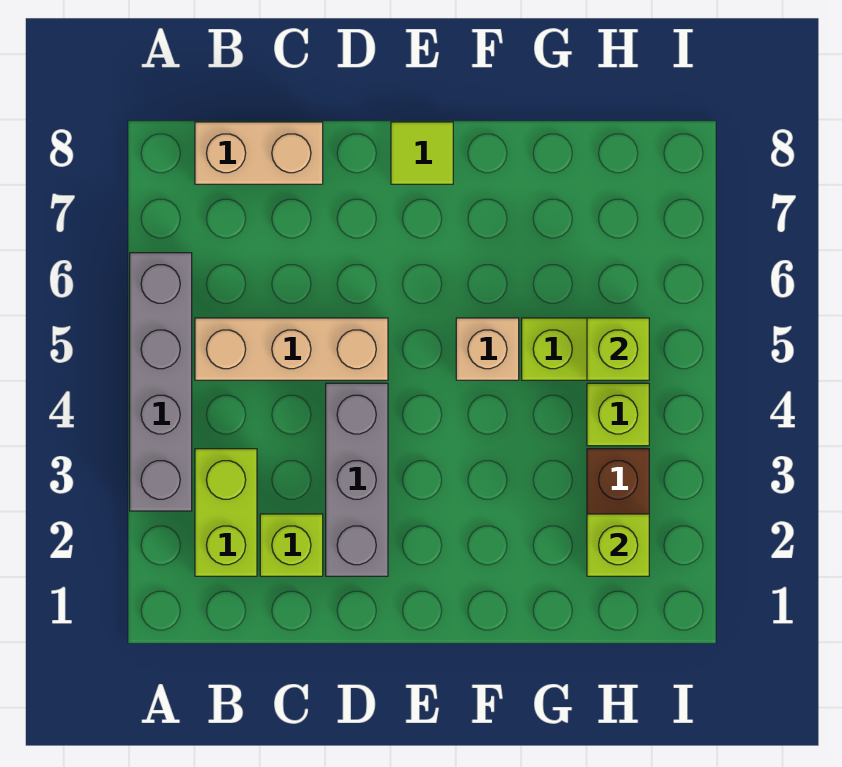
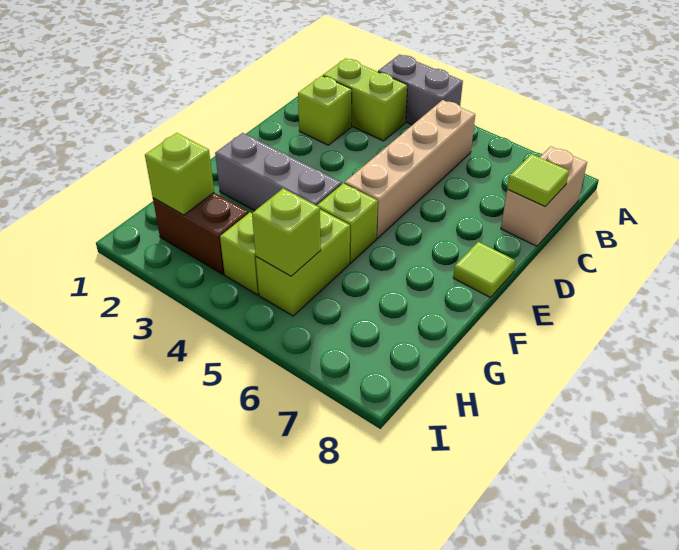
grey brick A3:A6 level 1 -> grey brick A3:A4 level 1
tan brick B5:D5 level 1 -> tan brick B5:E5 level 1
none -> lime tile C8 level 2
grey brick D2:D4 level 1 -> grey brick F2:F4 level 1
tan brick F5 level 1 -> lime brick F5 level 1

